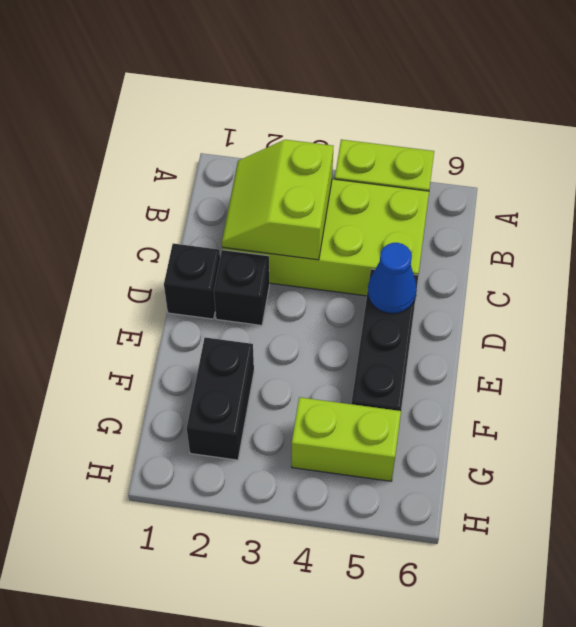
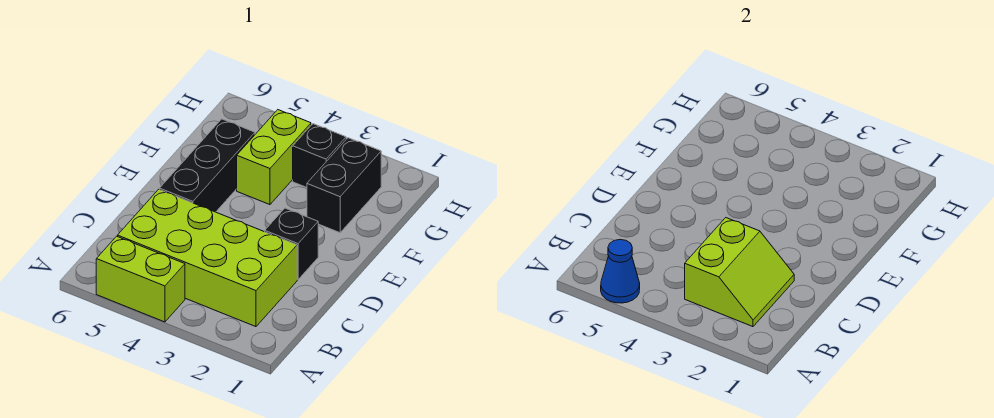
black brick D1 level 1 -> black brick G3 level 1
blue cone D5 level 2 -> blue cone A5 level 2
lime brick G4:G5 level 1 -> lime brick F4:G4 level 1

